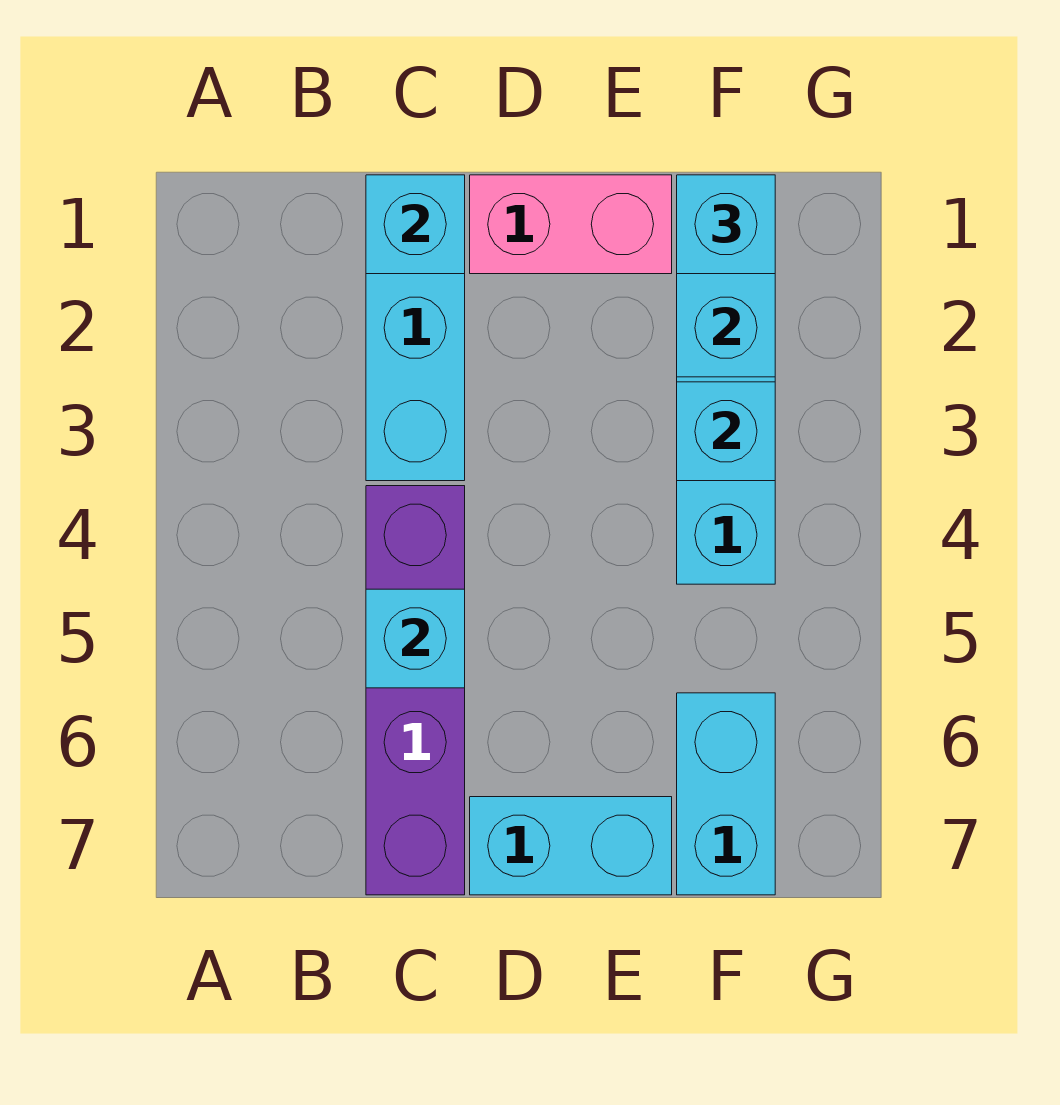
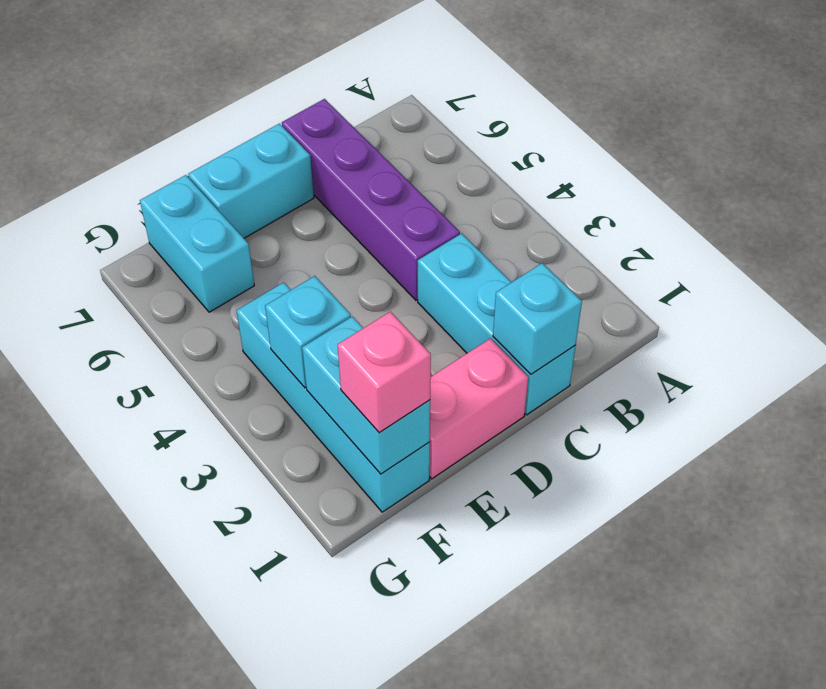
cyan brick C5 level 2 -> none
cyan brick F1 level 3 -> pink brick F1 level 3

